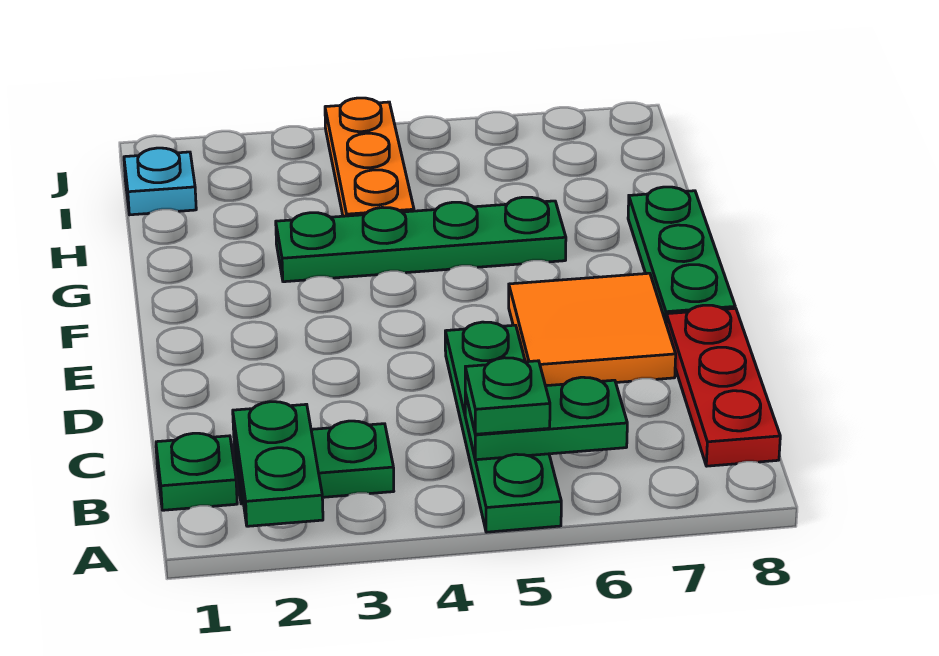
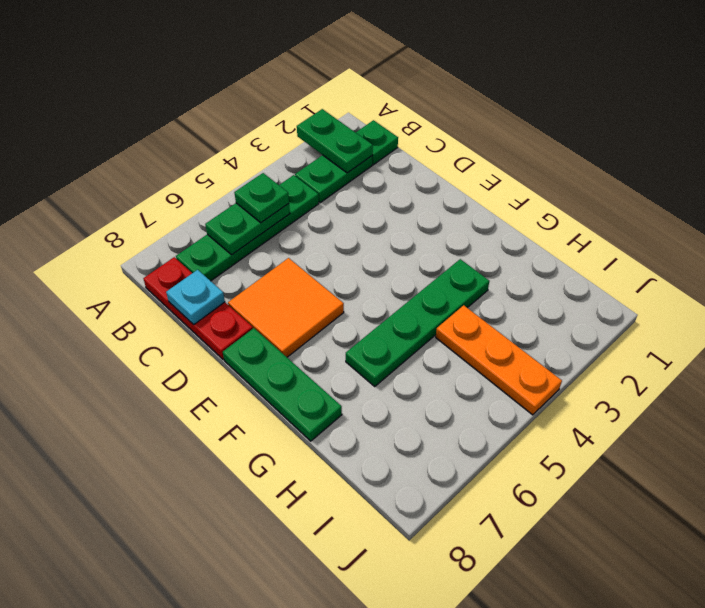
green plate A5:D5 level 1 -> green plate B4:B7 level 1
cyan plate I1 level 1 -> cyan plate C8 level 2

